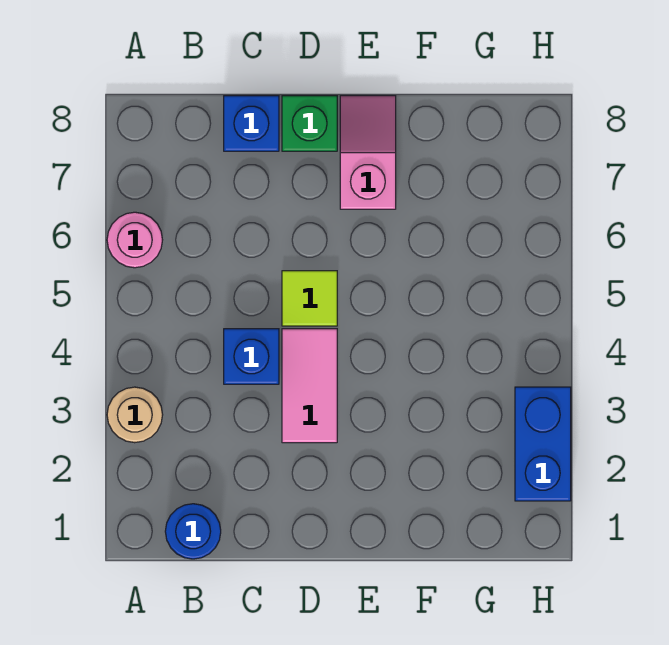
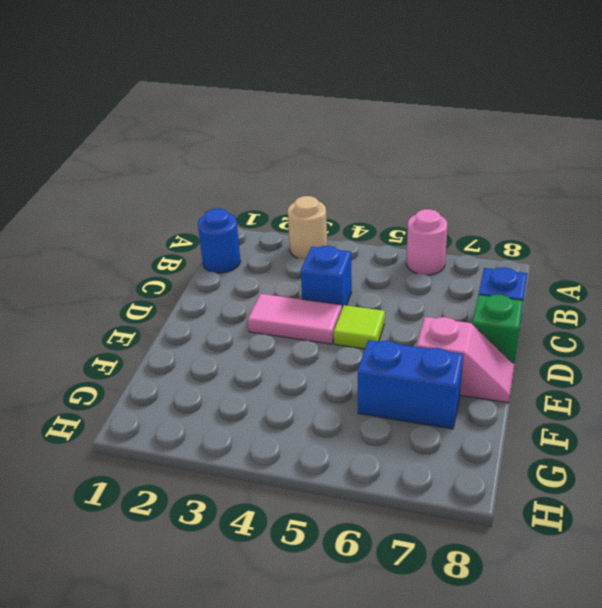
blue brick H2:H3 level 1 -> blue brick F6:F7 level 1

